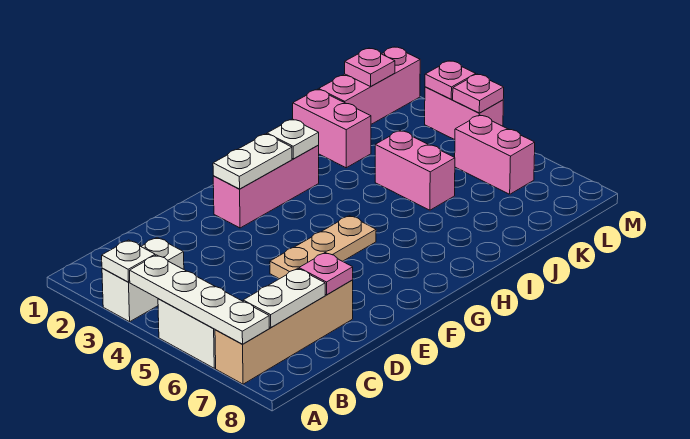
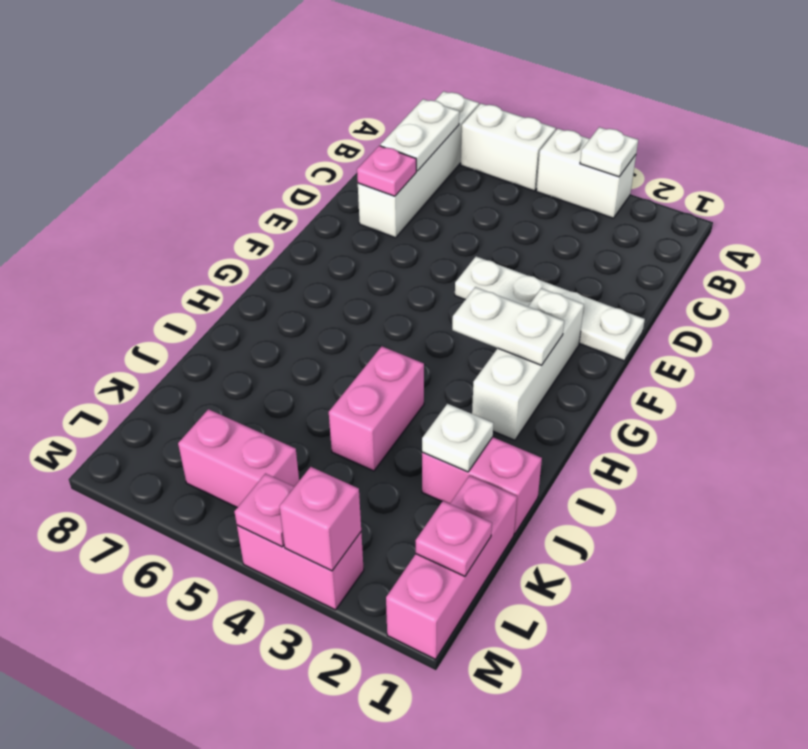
white brick A3:B3 level 1 -> white brick A3:A4 level 1
white plate A4:A7 level 2 -> white plate E1:E4 level 1
tan brick A7:D7 level 1 -> white brick A7:D7 level 1
tan plate E5:G5 level 1 -> none
pink brick F2:H2 level 1 -> white brick F2:H2 level 1
white plate F2:G2 level 2 -> white plate G2:G3 level 2
white plate H2 level 2 -> white plate J2 level 2
pink brick J4:J5 level 1 -> pink brick I4:J4 level 1
pink plate M3 level 2 -> pink brick M3 level 2

